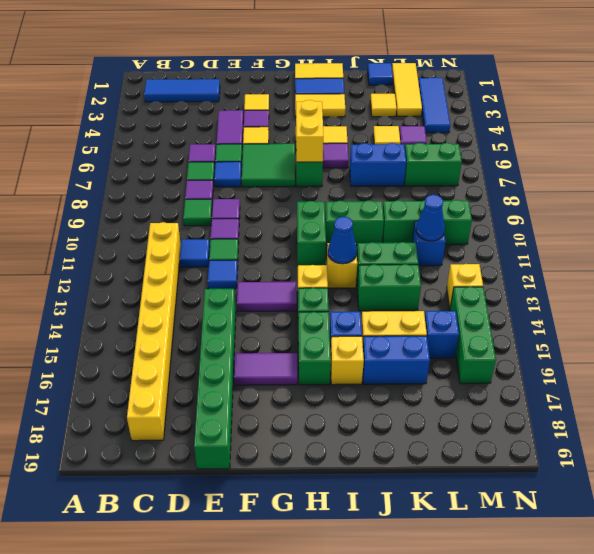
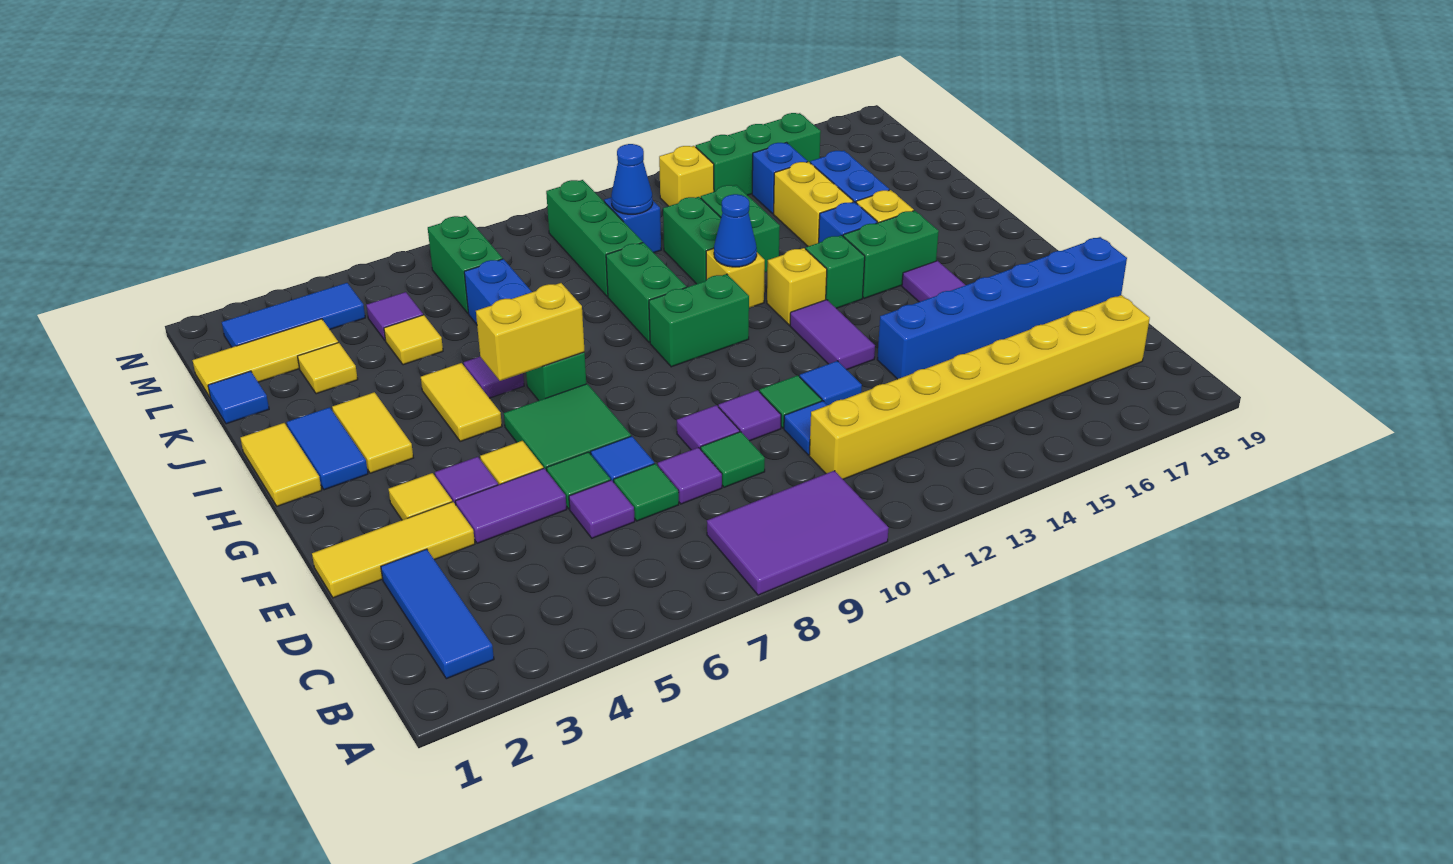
none -> purple tile A8:B10 level 1
none -> yellow tile E1:E3 level 1
green brick E14:E19 level 1 -> blue brick E14:E19 level 1

